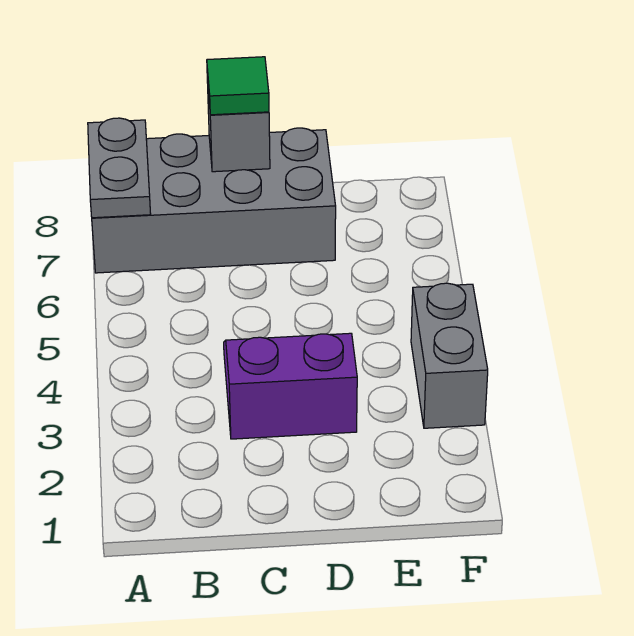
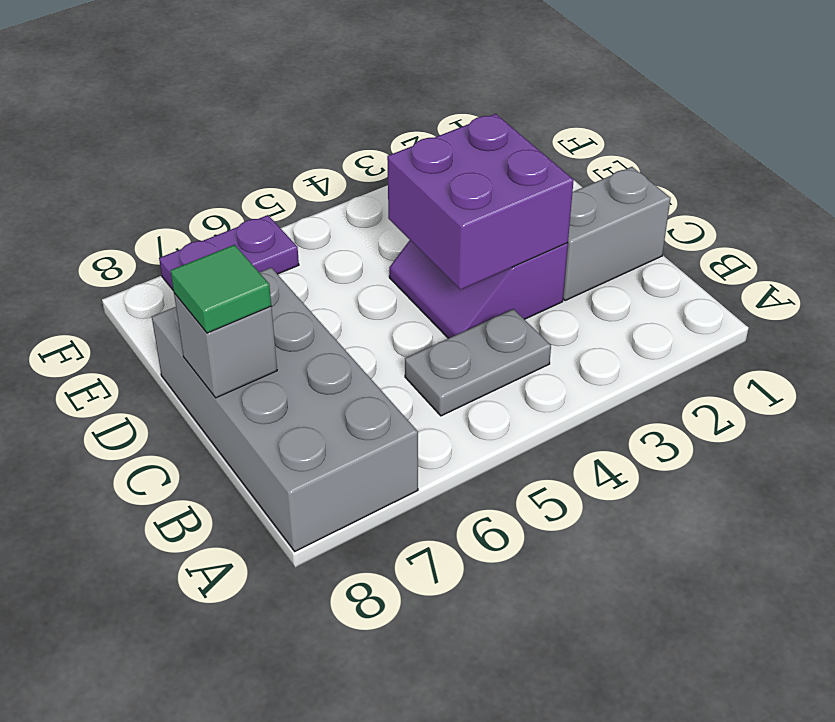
grey plate A7:A8 level 2 -> grey plate B4:B5 level 1
none -> purple brick C3:D4 level 2
grey brick F3:F4 level 1 -> grey brick C1:C2 level 1
none -> purple plate F6:F7 level 1

